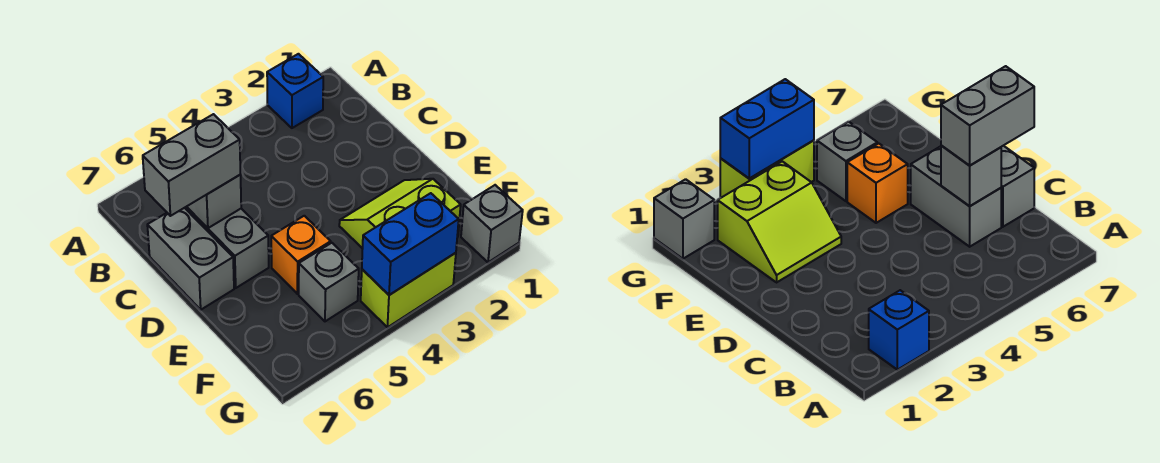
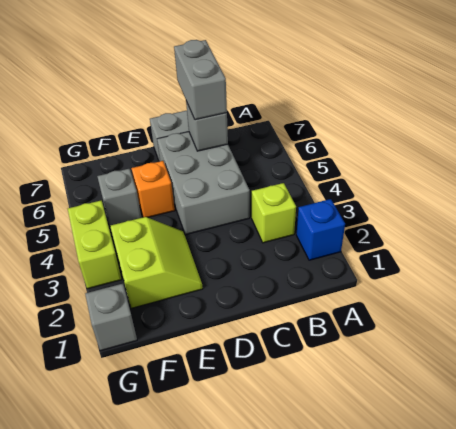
none -> lime brick B3 level 1
grey brick C6:D6 level 1 -> grey brick C4:D6 level 1
blue brick G3:G4 level 2 -> none

